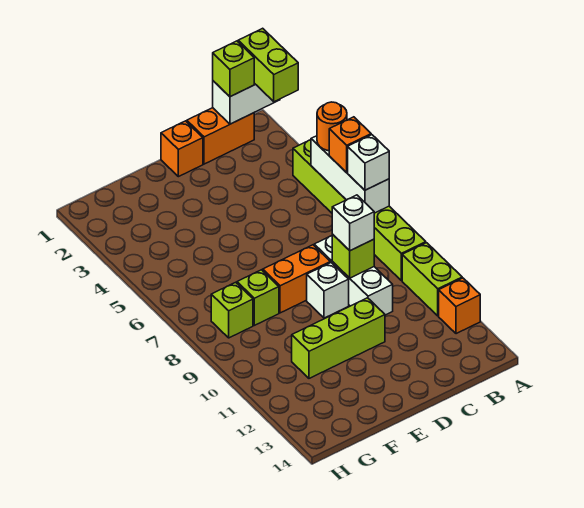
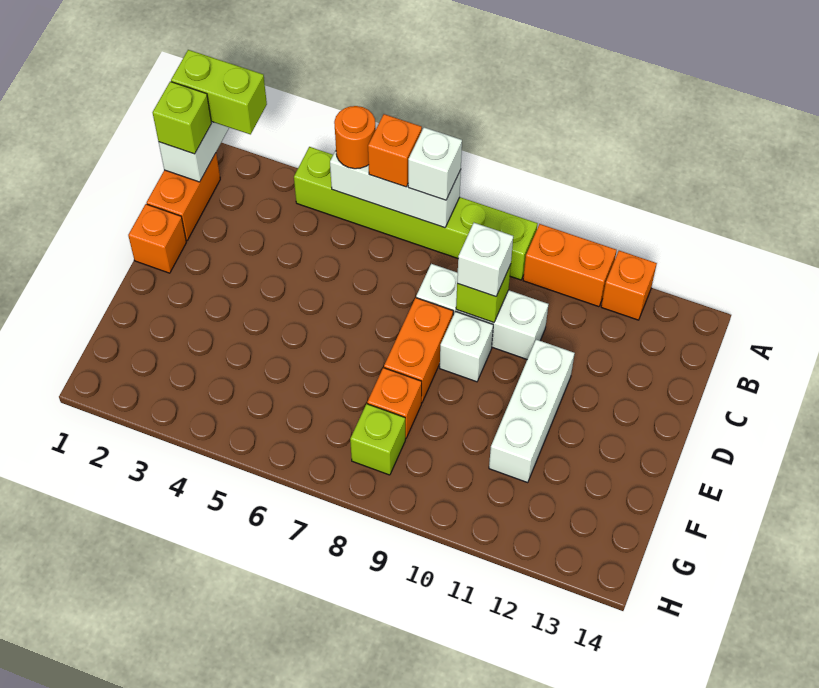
lime brick A10:A11 level 1 -> orange brick A10:A11 level 1
lime brick D11:F11 level 1 -> white brick D11:F11 level 1
lime brick F8 level 1 -> orange brick F8 level 1

